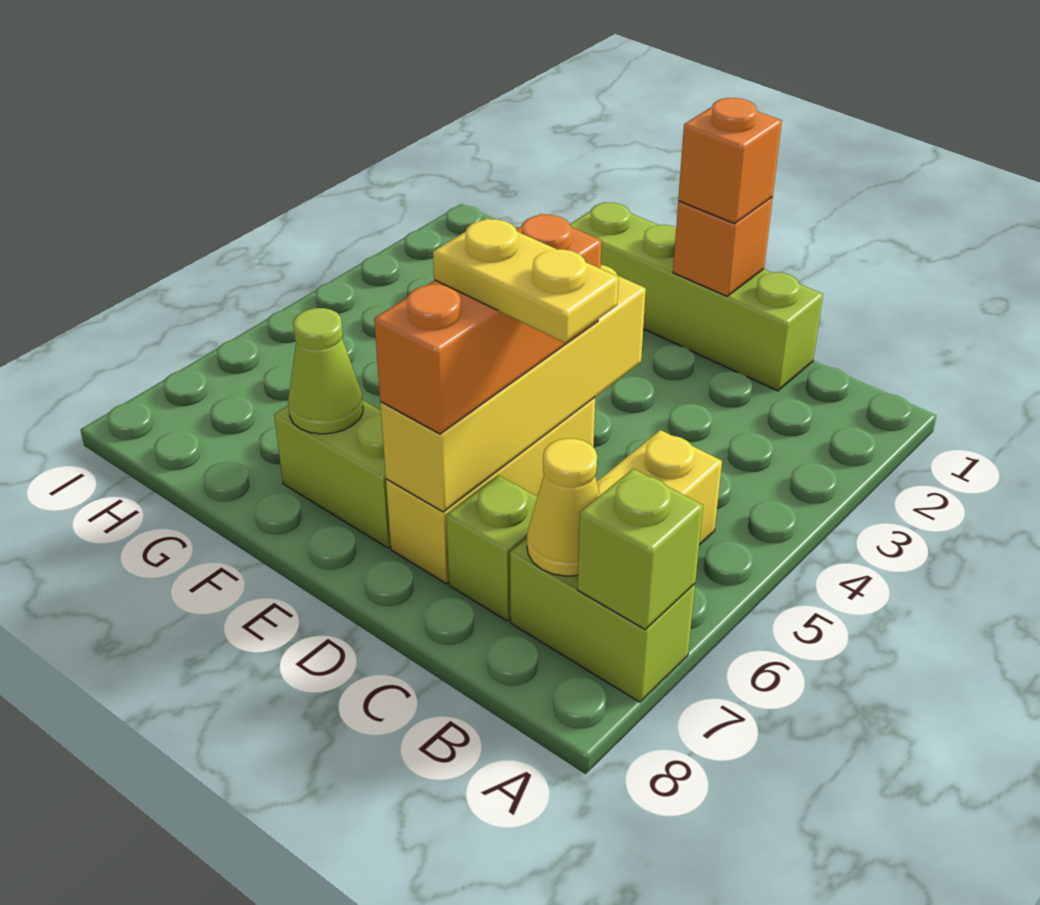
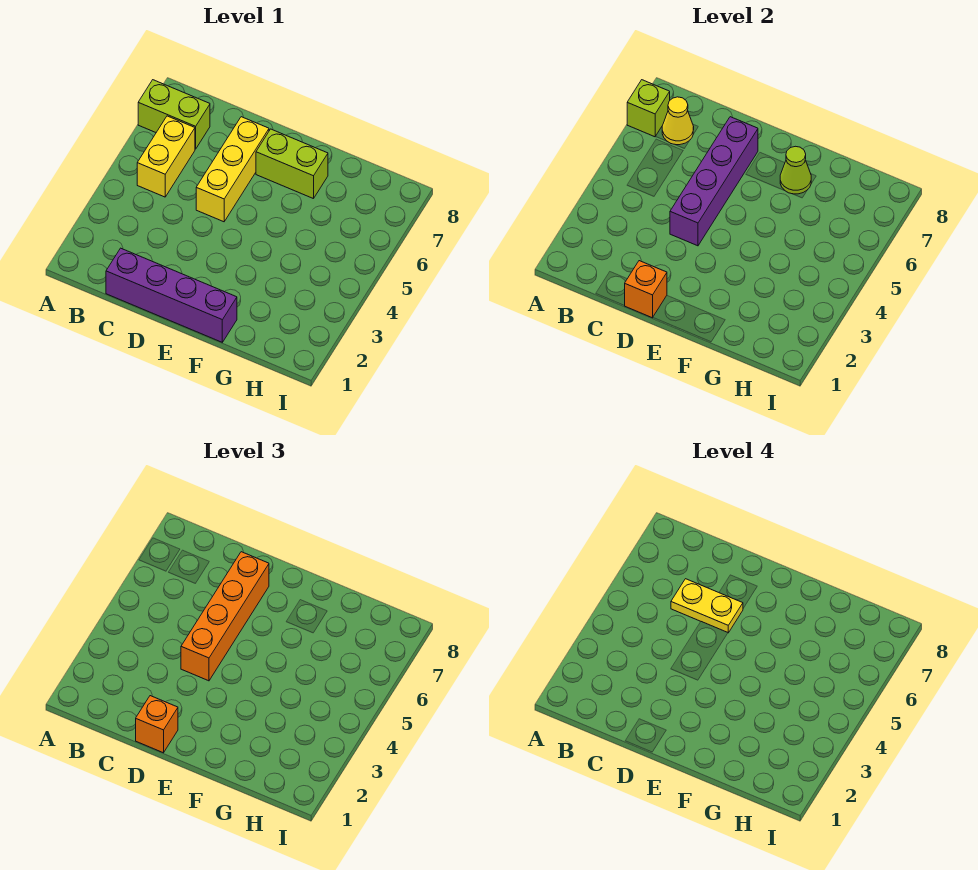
lime brick C1:F1 level 1 -> purple brick C1:F1 level 1
lime brick C7 level 1 -> none
yellow brick D4:D7 level 2 -> purple brick D4:D7 level 2
orange brick D5:D7 level 3 -> orange brick D4:D7 level 3

